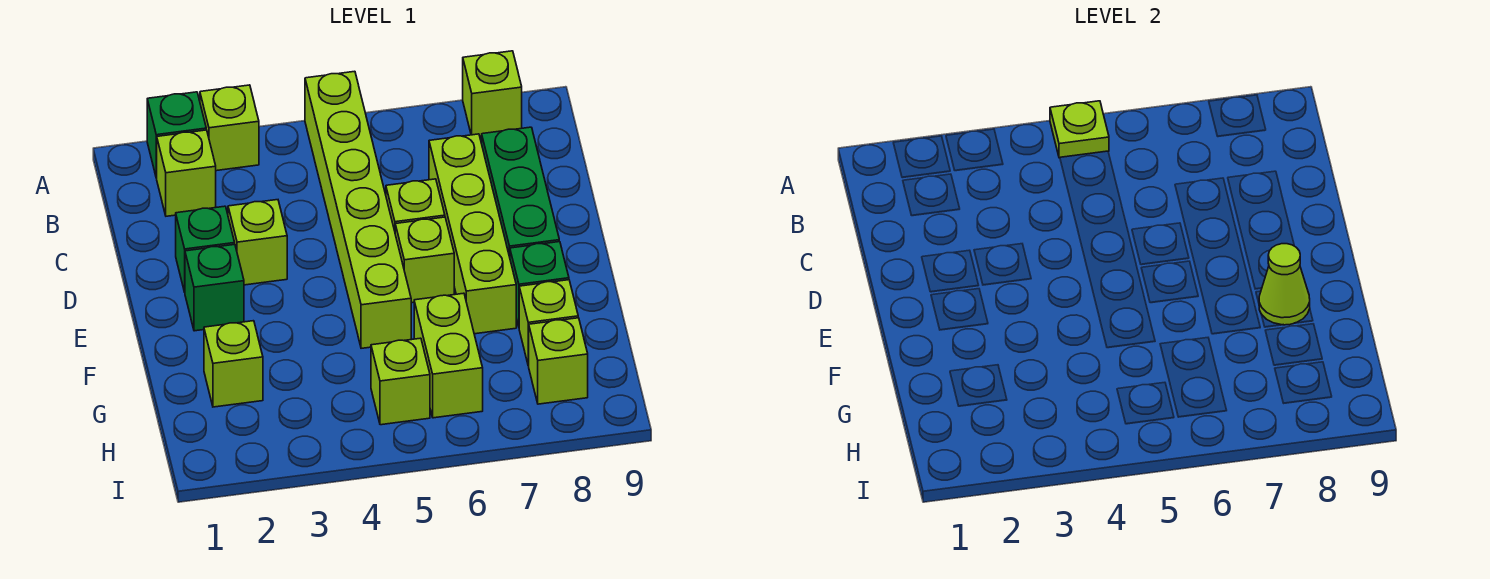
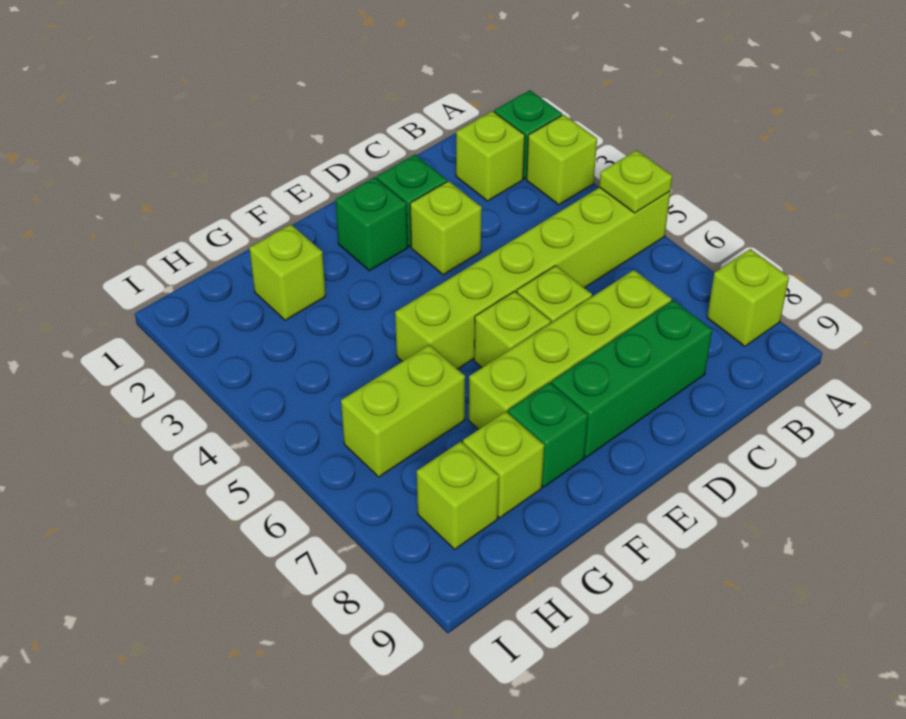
lime cone F8 level 2 -> none
lime brick H5 level 1 -> none

